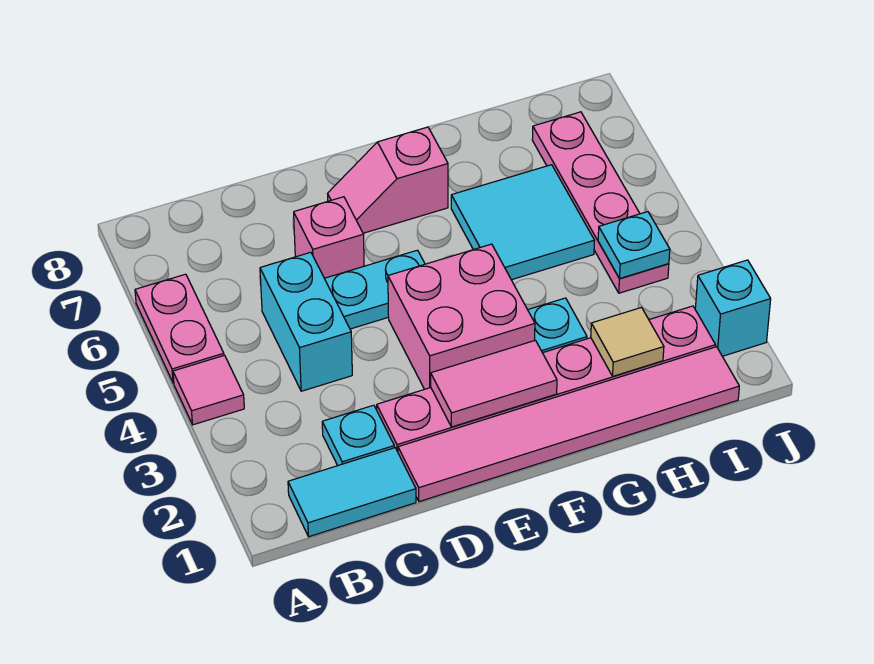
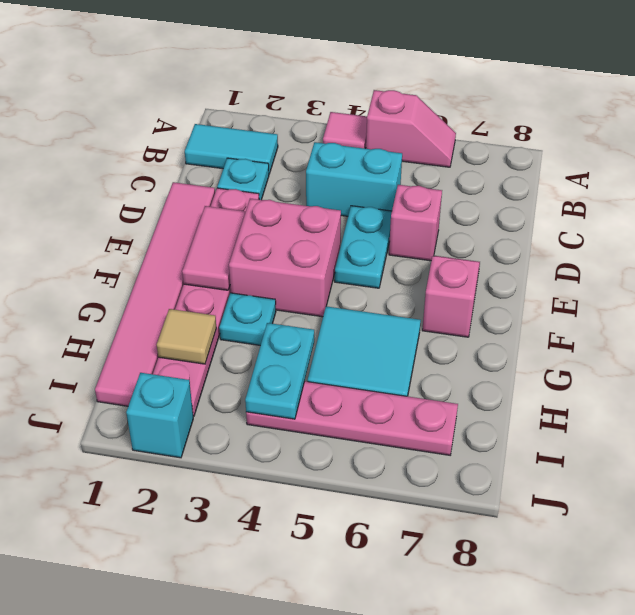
pink plate A5:A6 level 1 -> pink slope A5:A6 level 1 top 5
cyan tile B1:C1 level 1 -> cyan tile B1:B2 level 1
cyan plate I4 level 2 -> cyan plate H4:I4 level 2

